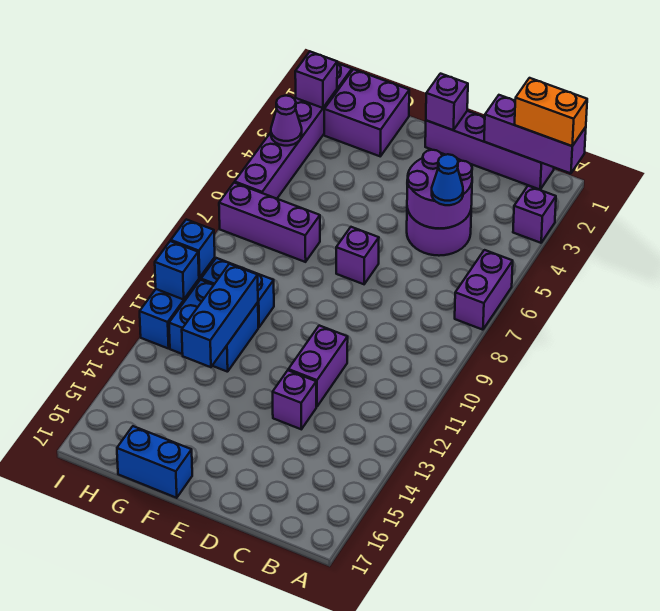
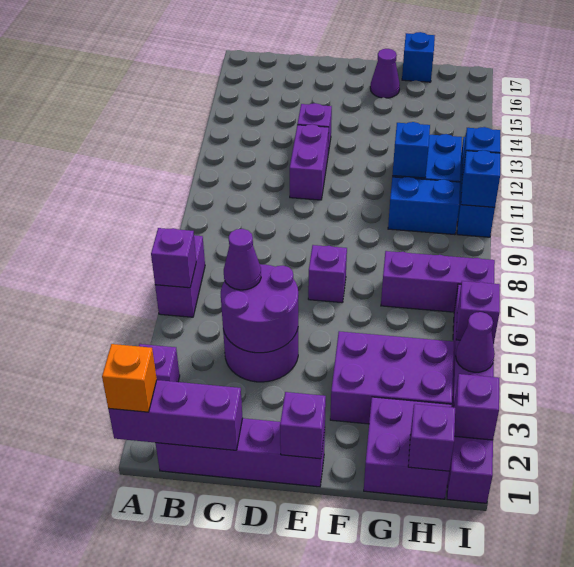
orange brick A1:B1 level 3 -> orange brick A1 level 3
none -> purple brick A6 level 2
blue cone C5 level 3 -> purple cone C5 level 3
none -> purple brick F3:H4 level 1
none -> purple cone F16 level 1
blue brick F17:G17 level 1 -> blue brick G17 level 1
blue brick G11:G13 level 2 -> blue brick G11 level 2
none -> purple brick H1 level 2
none -> purple brick I5 level 2

